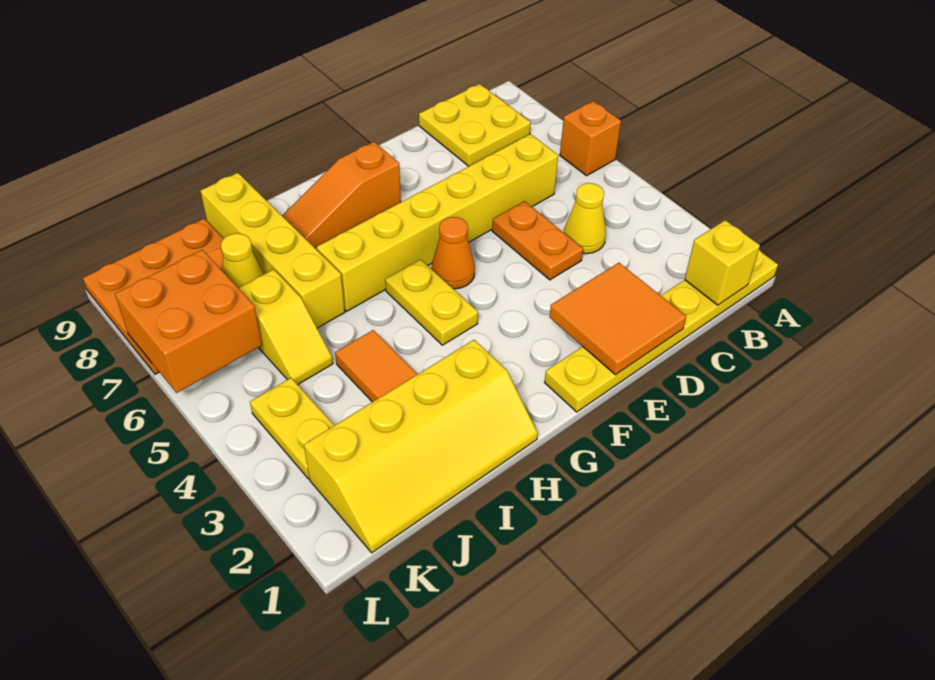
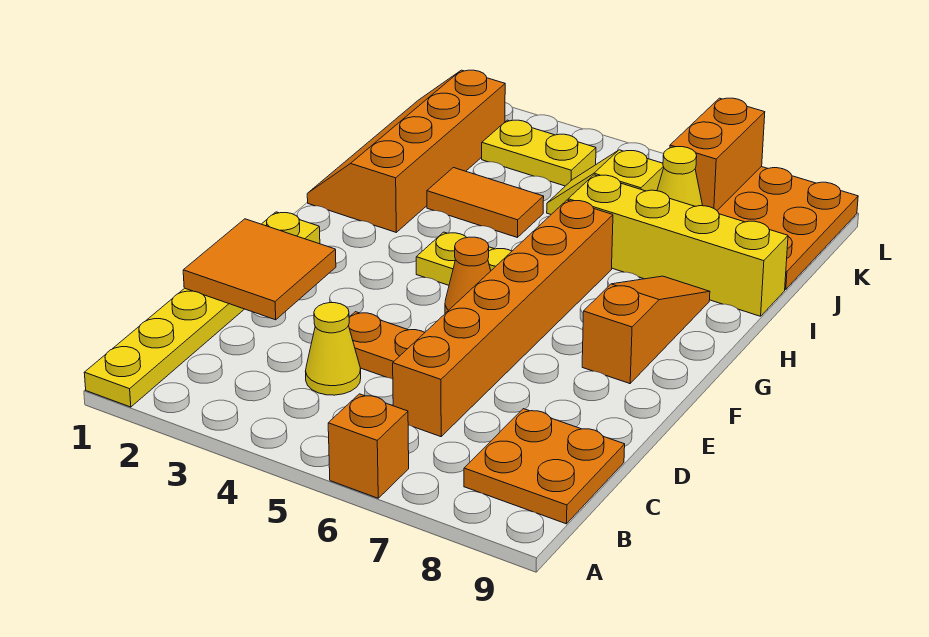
yellow brick B1 level 2 -> none
yellow plate B8:C9 level 1 -> orange plate B8:C9 level 1
yellow brick C6:H6 level 1 -> orange brick C6:H6 level 1
yellow slope H1:K2 level 1 top 2 -> orange slope H1:K2 level 1 top 2
orange brick K6:L7 level 2 -> orange brick K7:L7 level 2

